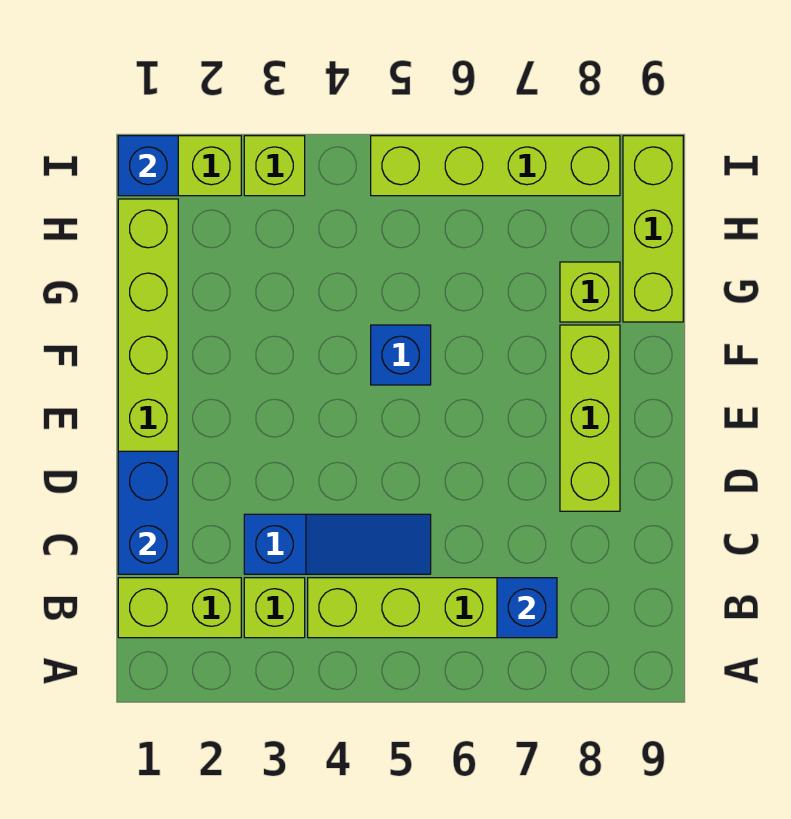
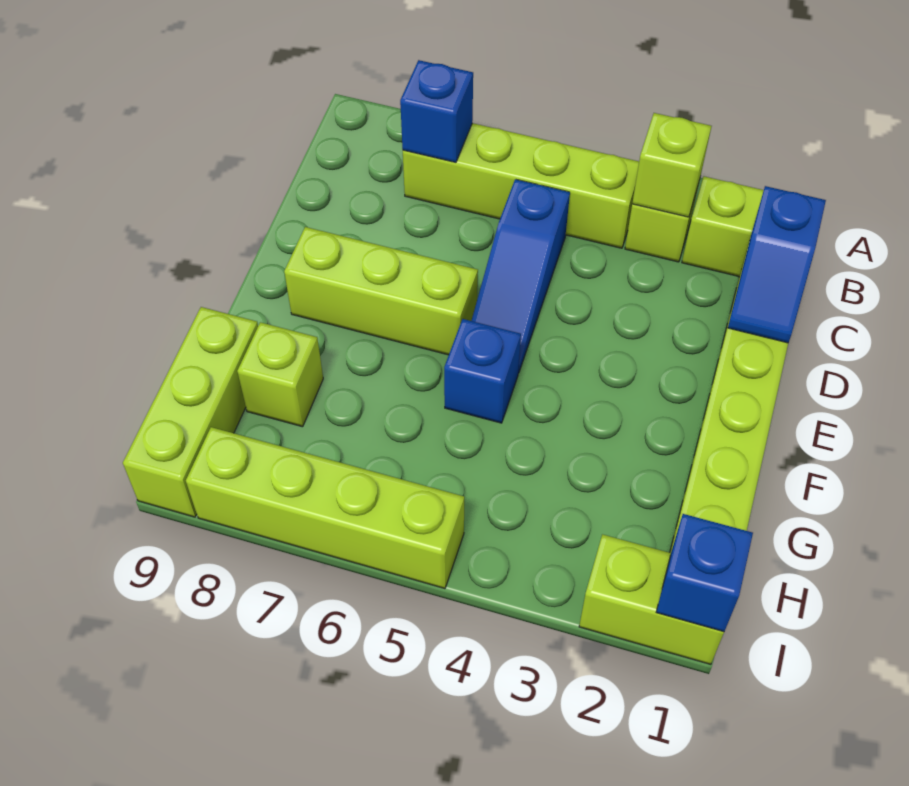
blue brick C1:D1 level 2 -> blue slope C1:D1 level 2 top C
blue slope C3:C5 level 1 top 3 -> blue slope C5:E5 level 1 top C
lime brick D8:F8 level 1 -> lime brick E6:E8 level 1
lime brick I3 level 1 -> lime brick B3 level 2

